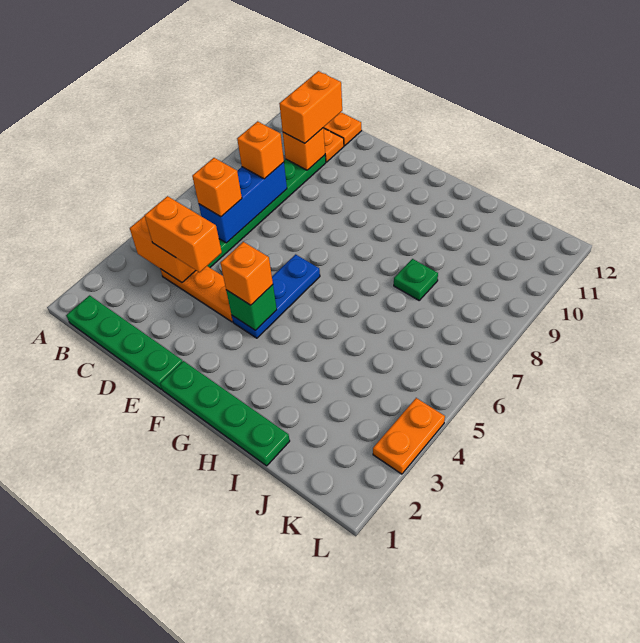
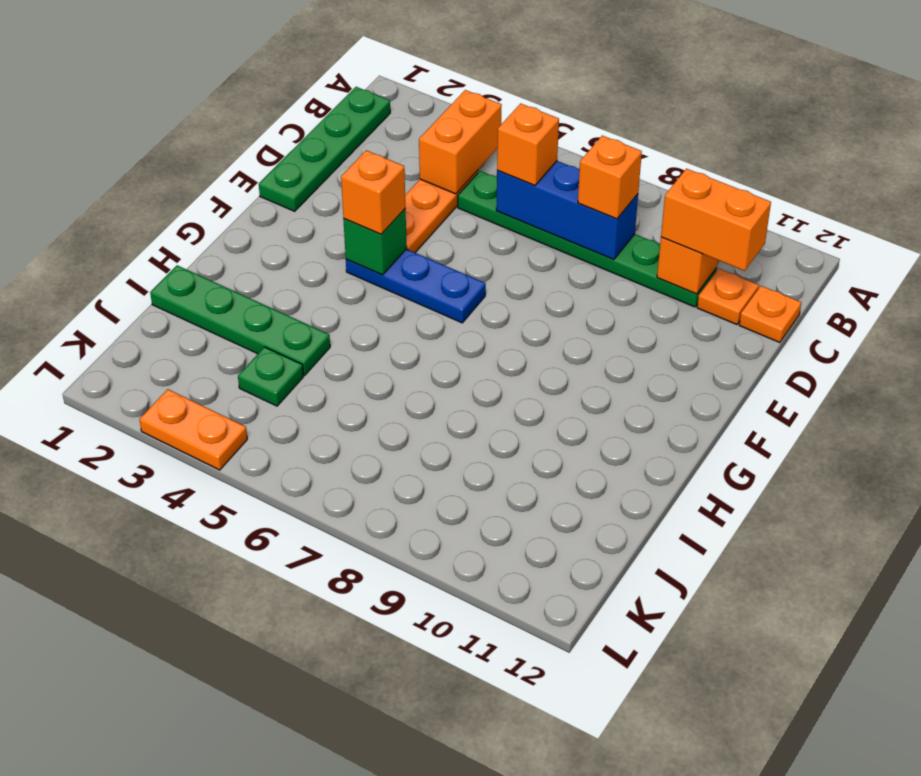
orange brick C4:D4 level 3 -> none
green plate F1:I1 level 1 -> green plate I1:I4 level 1
green plate I8 level 1 -> green plate J4 level 1

